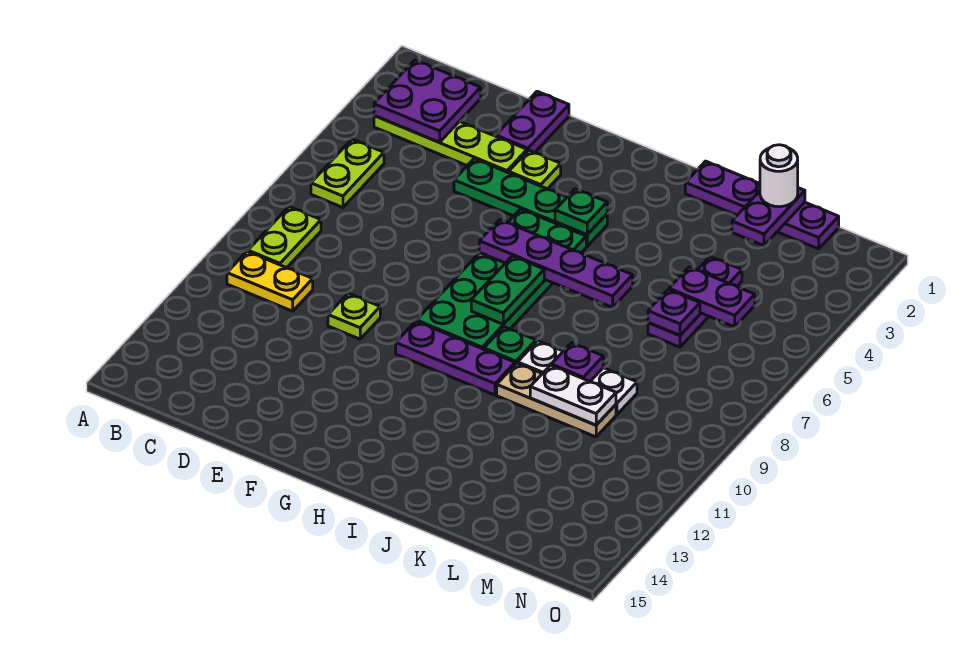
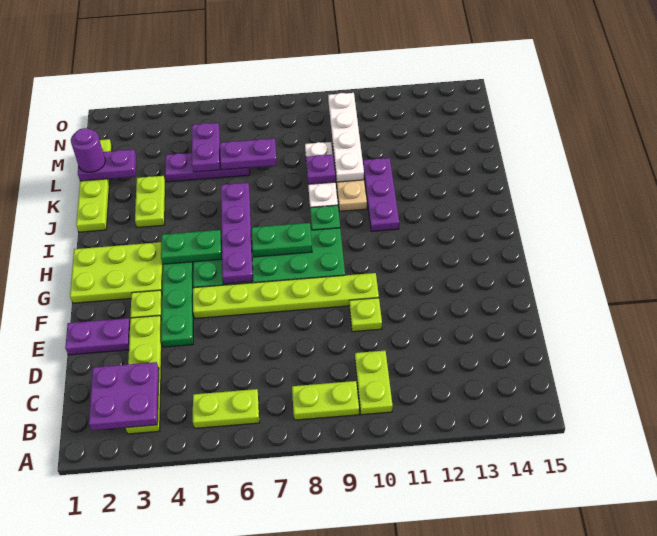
yellow plate B10:C10 level 1 -> lime plate B10:C10 level 1
none -> lime plate F5:F10 level 1
none -> lime plate G1:H3 level 1
purple plate G10:I10 level 1 -> purple plate I11:K11 level 1
green plate H4 level 2 -> green plate H4:H5 level 2
purple plate J1:M1 level 1 -> lime plate J1:M1 level 1
none -> lime plate J3:K3 level 1
white plate K10:L10 level 2 -> white plate K10:N10 level 2
white round brick L1 level 3 -> purple round brick L1 level 3
purple plate L6 level 2 -> purple plate L6:L7 level 2

